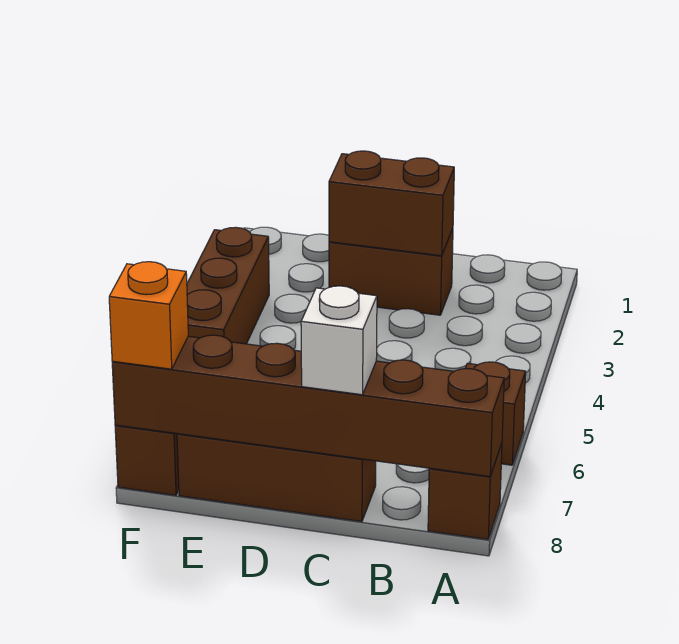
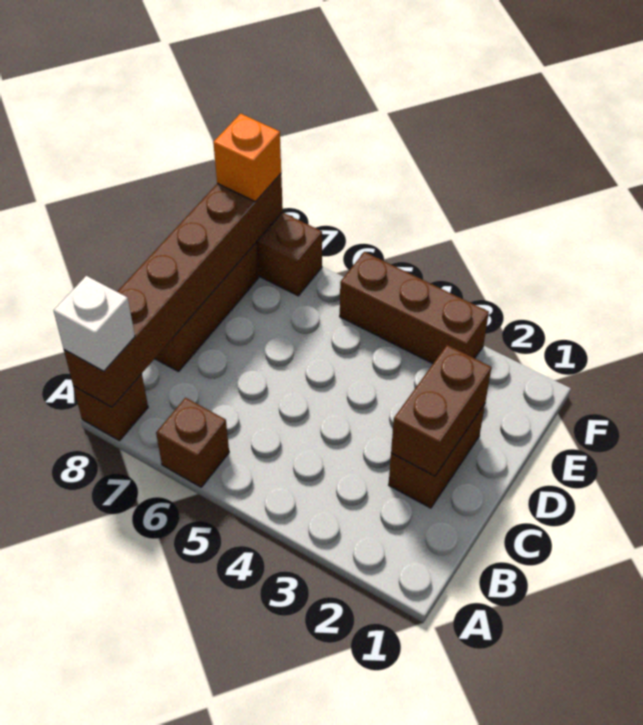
white brick C8 level 3 -> white brick A8 level 3

